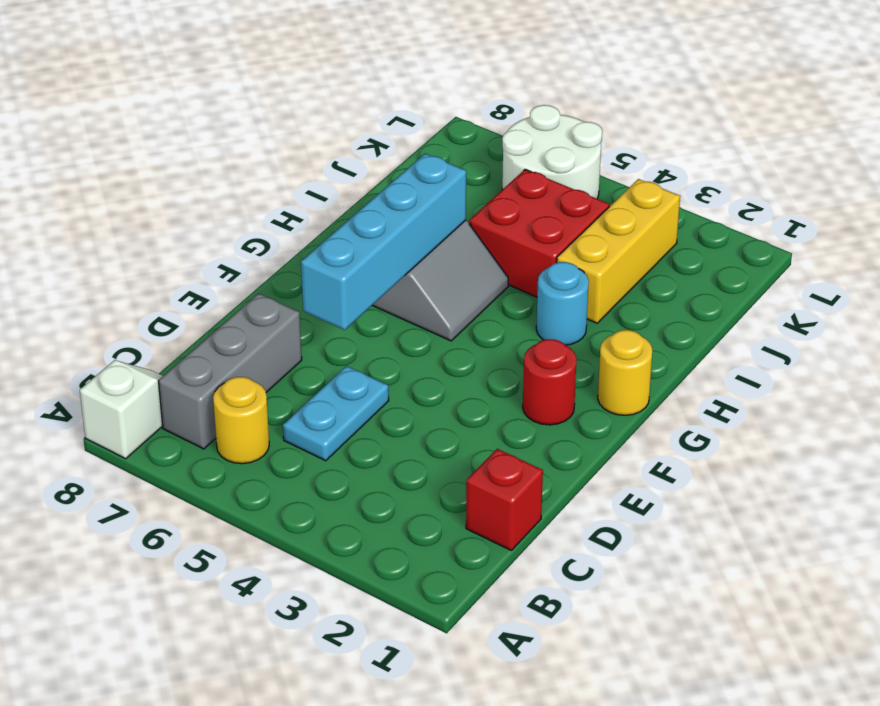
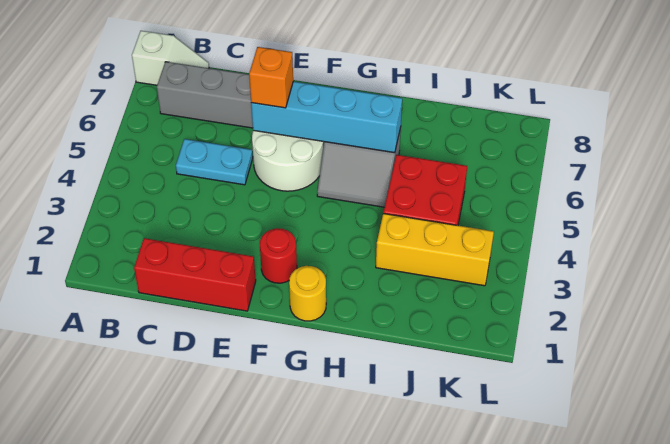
yellow round brick B6 level 1 -> none
red brick C1 level 1 -> red brick C1:E1 level 1
none -> orange brick E6 level 3
cyan round brick H3 level 1 -> none
white round brick K5:L6 level 1 -> white round brick E5:F6 level 1

